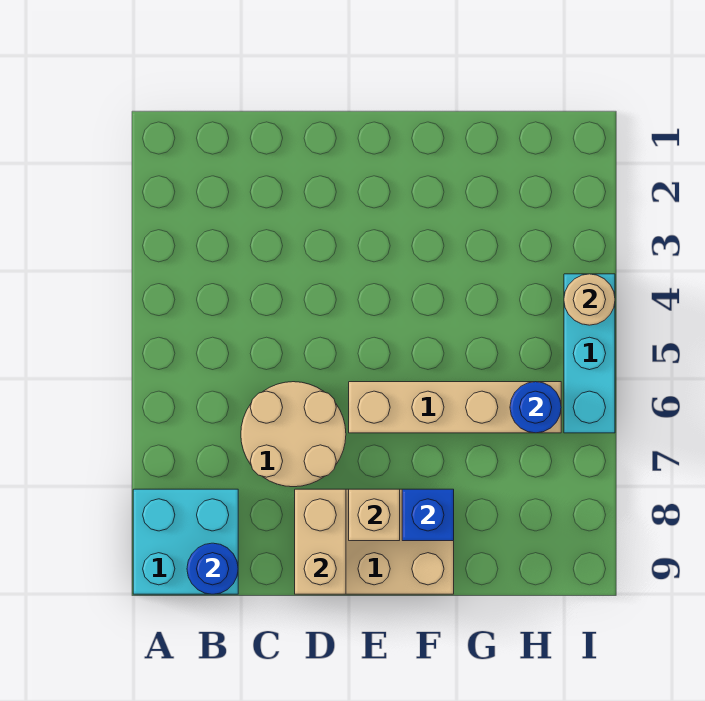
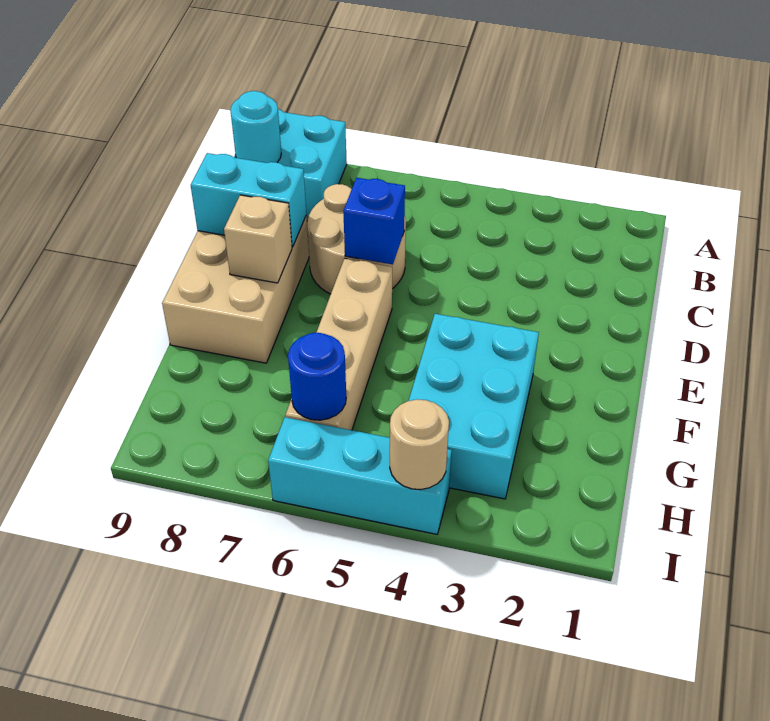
blue round brick B9 level 2 -> cyan round brick B9 level 2
tan brick D8:D9 level 2 -> cyan brick D8:D9 level 2
none -> cyan brick F3:H4 level 1
blue brick F8 level 2 -> blue brick D6 level 2

